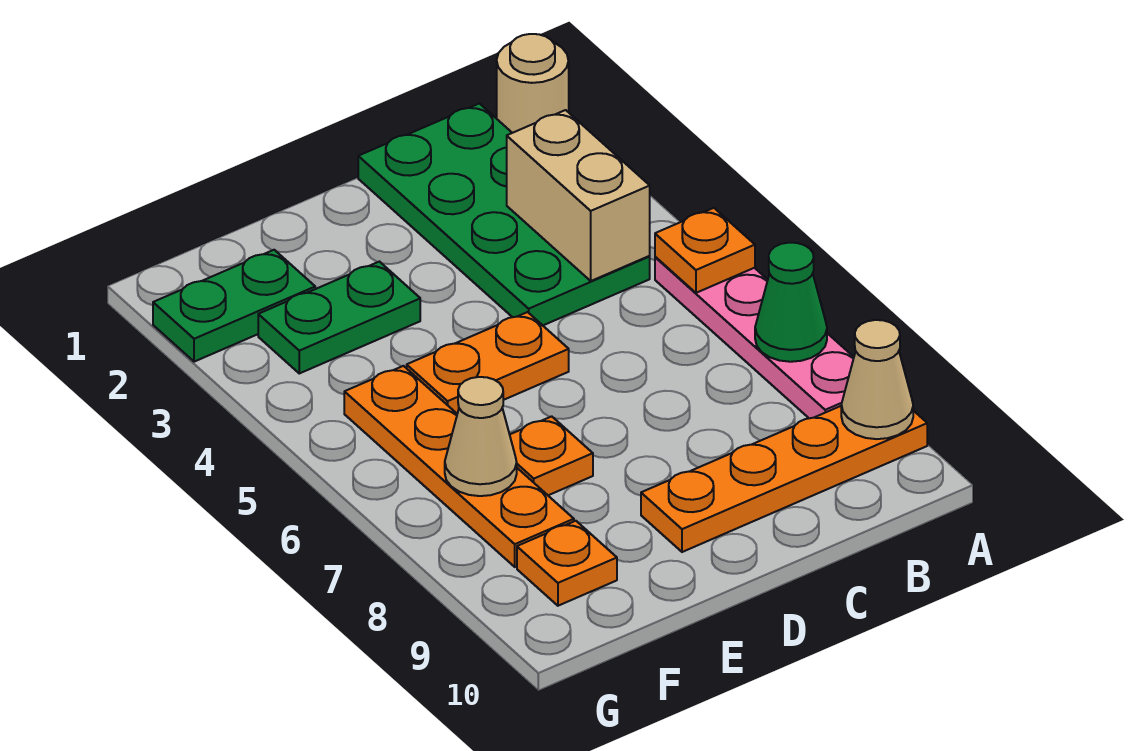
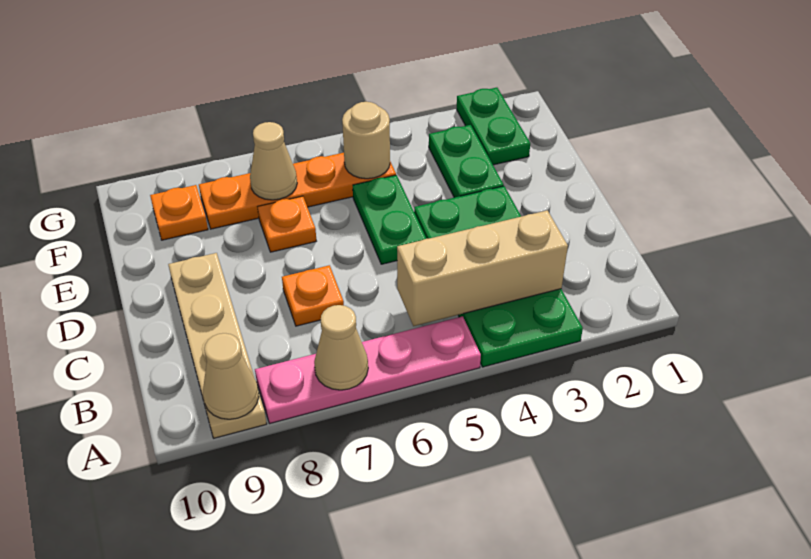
tan round brick A1 level 1 -> tan round brick F5 level 2
orange plate A5 level 2 -> orange plate C7 level 1
green cone A7 level 2 -> tan cone A7 level 2
orange plate A9:D9 level 1 -> tan plate A9:D9 level 1
green plate B1:C4 level 1 -> green plate A3:D4 level 1
tan brick B3:B4 level 2 -> tan brick B3:B5 level 2
orange plate D5:E5 level 1 -> green plate D5:E5 level 1

